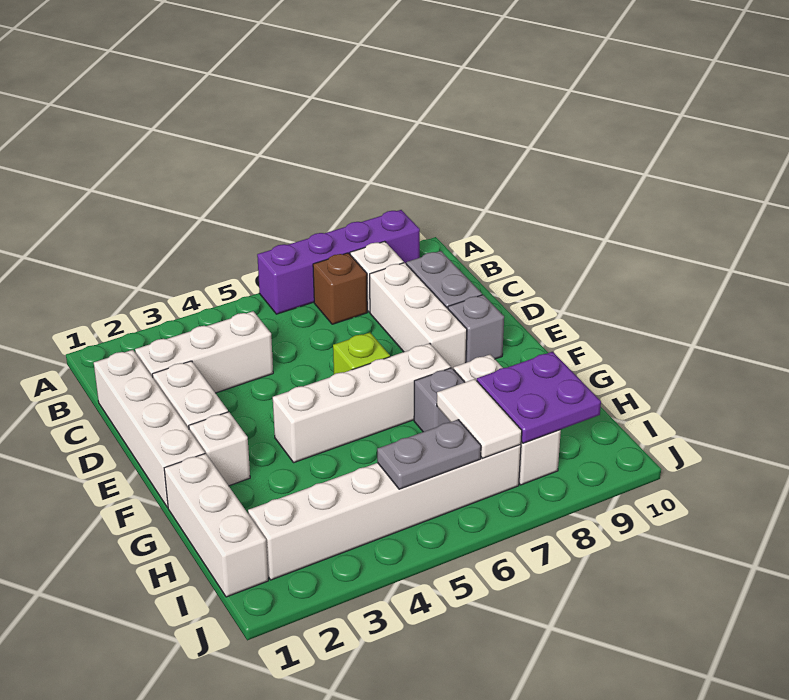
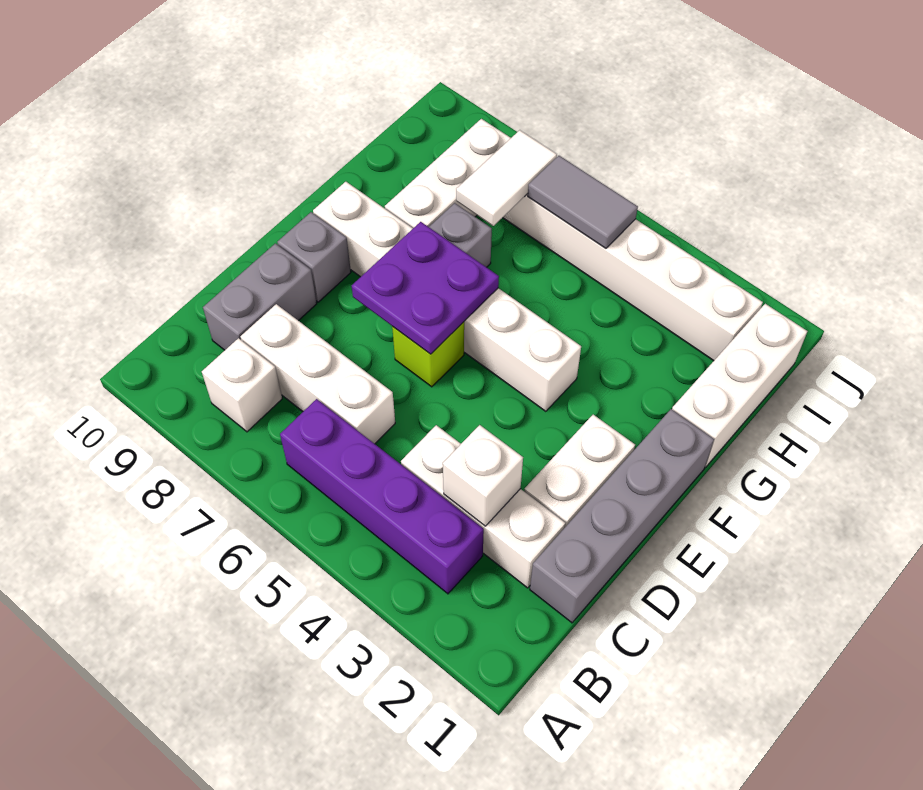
purple brick A6:A9 level 1 -> purple brick B3:B6 level 1
brown brick B7 level 1 -> none
white brick C1:F1 level 1 -> grey brick C1:F1 level 1
white brick C8:E8 level 1 -> white brick C6:C8 level 1
white brick F2 level 1 -> white brick C3 level 2
white brick F4:F7 level 1 -> white brick F4:F9 level 1
purple plate H8:I9 level 2 -> purple plate E6:F7 level 2
grey plate I5:I6 level 2 -> grey tile I5:I6 level 2

